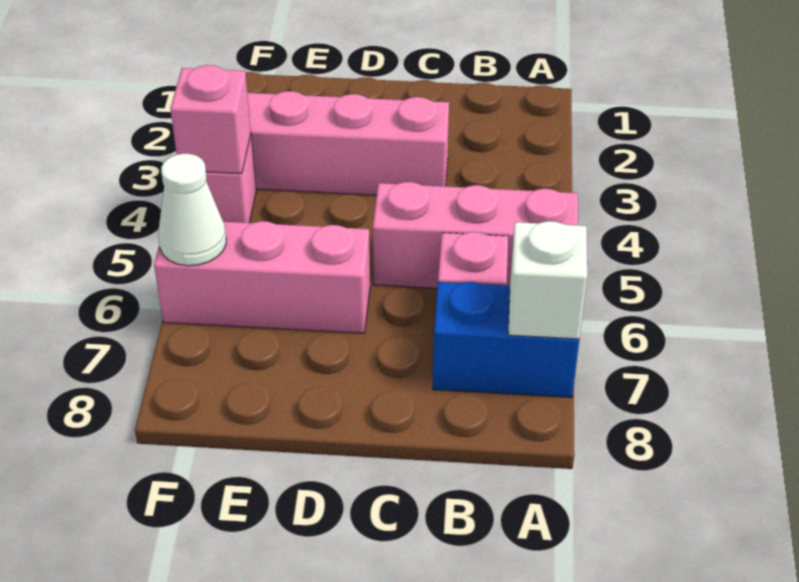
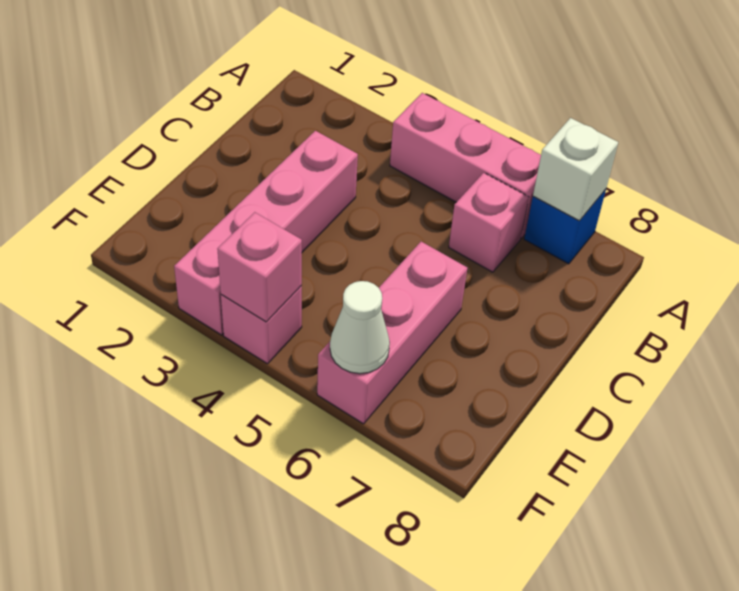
pink brick A5:C5 level 1 -> pink brick A4:A6 level 1
blue brick A7:B7 level 1 -> blue brick A7 level 1

